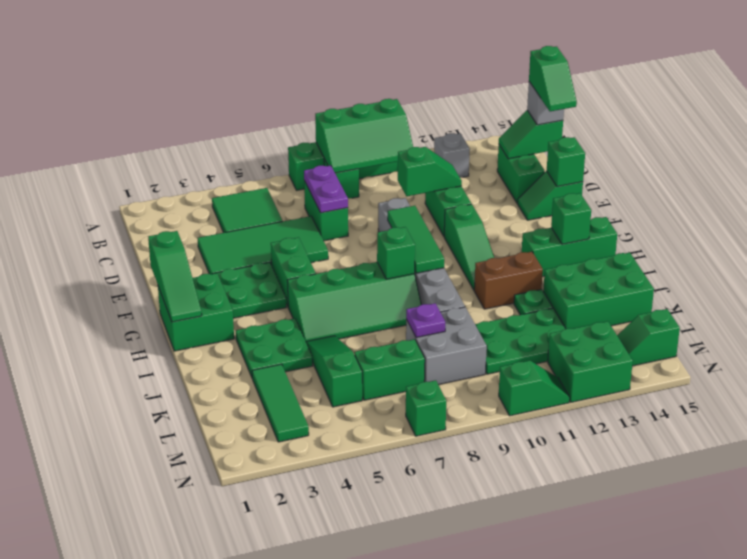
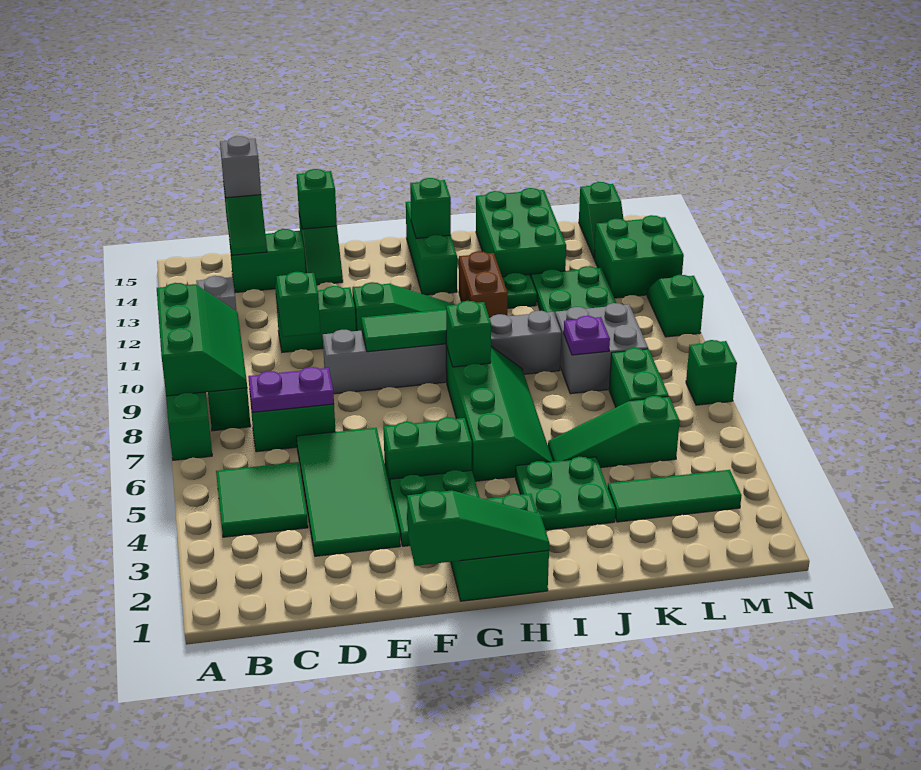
green slope C15:D15 level 4 top C -> none

